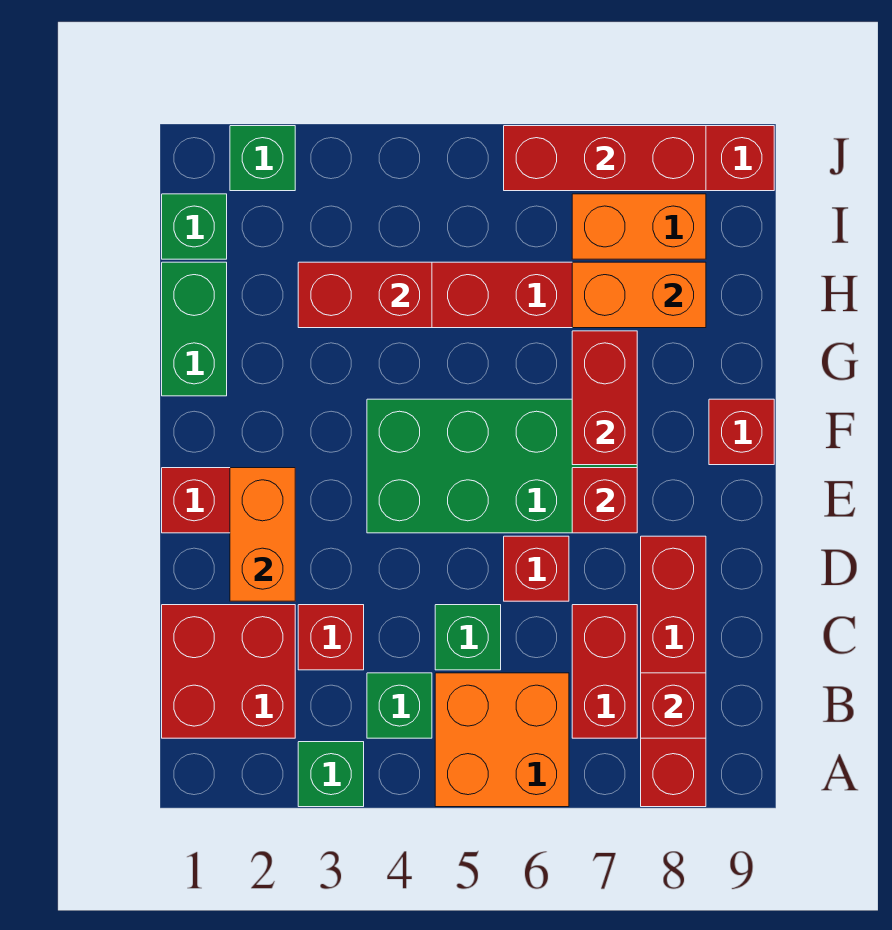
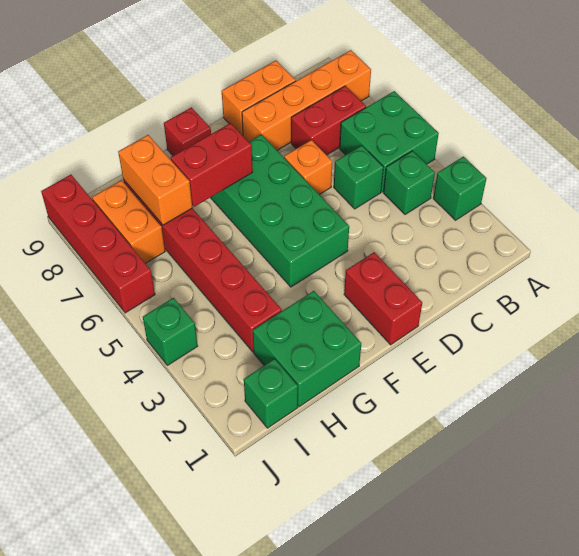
orange brick A5:B6 level 1 -> green brick A5:B6 level 1
red brick A8:D8 level 1 -> orange brick A8:D8 level 1
red brick B1:C2 level 1 -> none
red brick B8 level 2 -> none
red brick C3 level 1 -> none
orange brick D2:E2 level 2 -> orange brick C9:D9 level 1
red brick D6 level 1 -> orange brick D6 level 1
red brick E7 level 2 -> none
green brick G1:H1 level 1 -> green brick G1:H2 level 1
red brick H3:H4 level 2 -> none
green brick J2 level 1 -> green brick J4 level 1
red brick J6:J8 level 2 -> none

